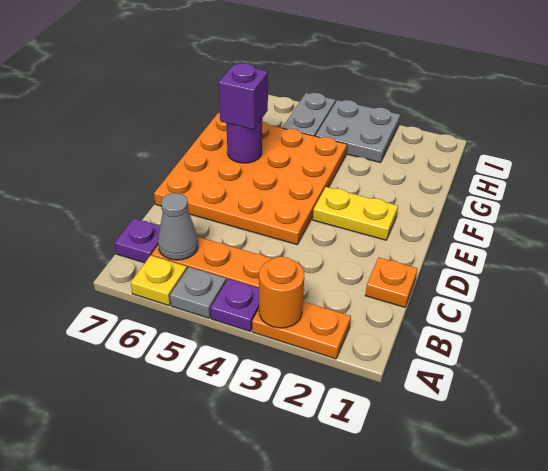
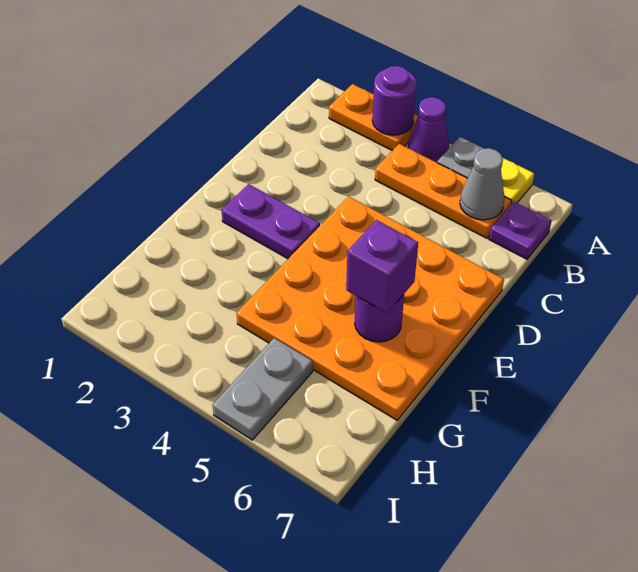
orange round brick A3 level 2 -> purple round brick A3 level 2
purple plate A4 level 1 -> purple cone A4 level 1
orange plate C1 level 1 -> none
yellow plate E2:E3 level 1 -> purple plate E2:E3 level 1
grey plate H3:I4 level 1 -> none

